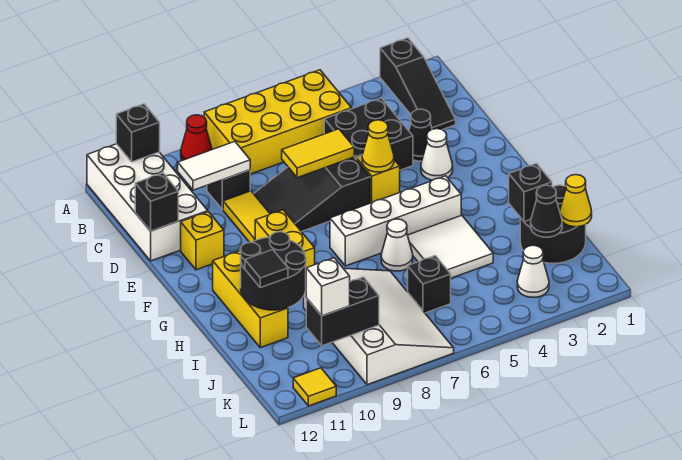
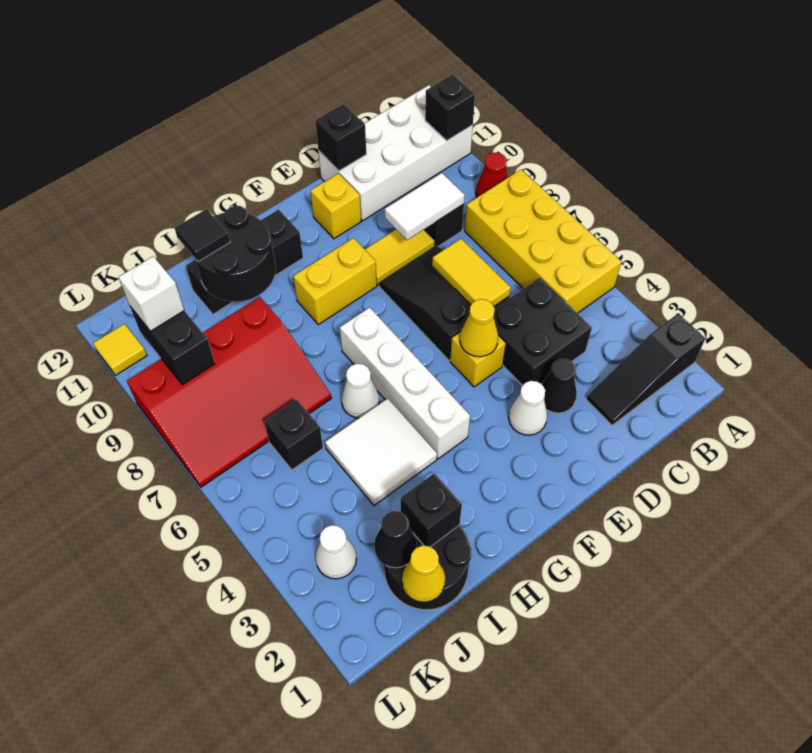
white tile C9:C10 level 2 -> white tile C9:D9 level 2
yellow brick G11:I11 level 1 -> black brick G11:I11 level 1
white slope I7:L9 level 1 top 9 -> red slope I7:L9 level 1 top 9

